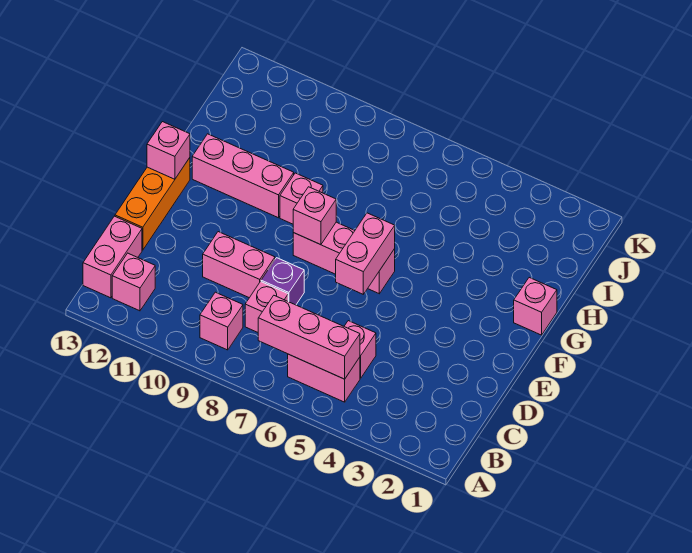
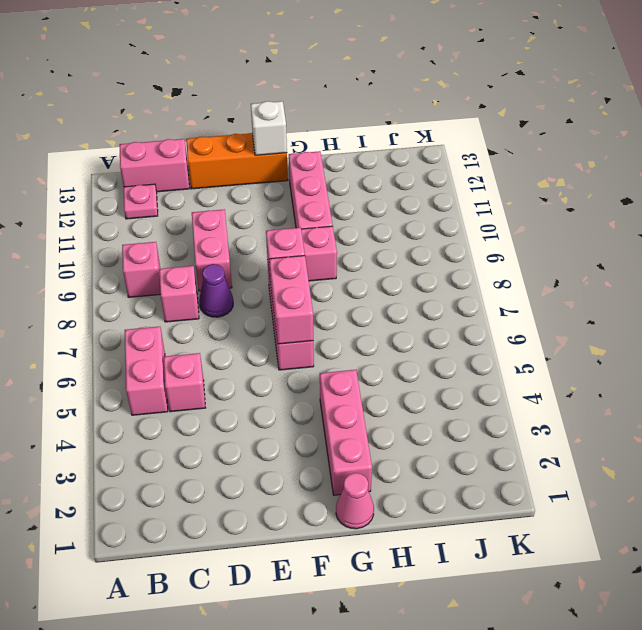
pink brick B5:B7 level 2 -> pink brick G2:G4 level 1
pink brick B12 level 1 -> pink plate B12 level 1
purple brick D8 level 1 -> purple cone D8 level 1
pink brick E6:F6 level 2 -> pink brick F6:F7 level 2
pink brick F13 level 2 -> white brick F13 level 2
pink brick G1 level 1 -> pink cone G1 level 1

